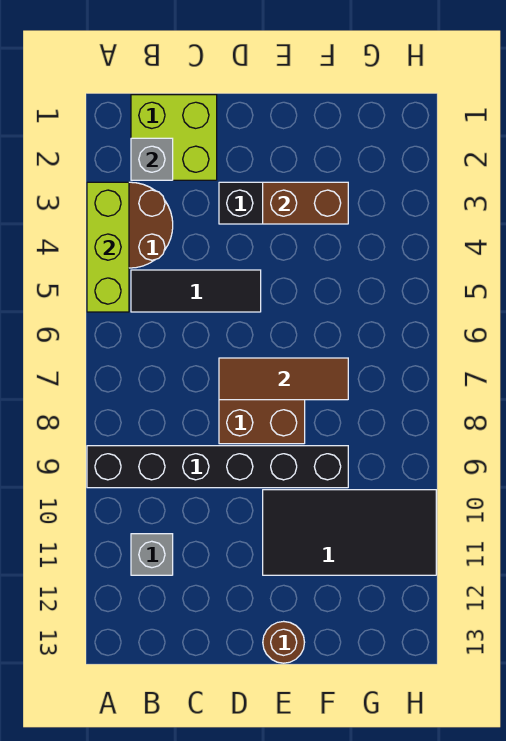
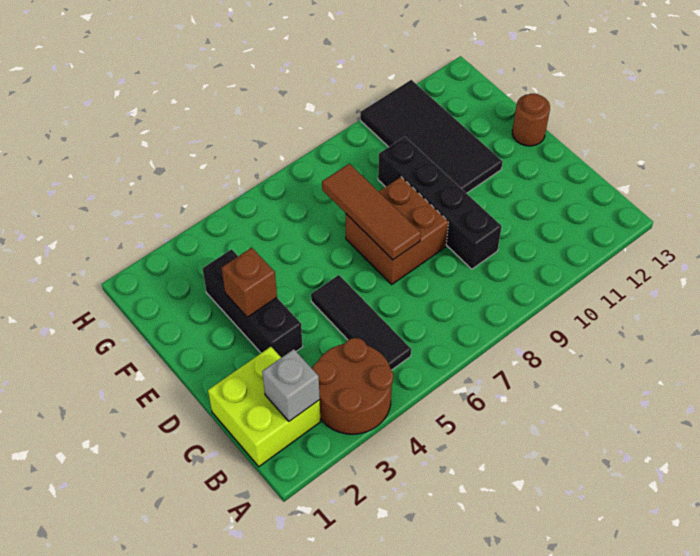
lime brick A3:A5 level 2 -> none
black brick A9:F9 level 1 -> black brick C9:F9 level 1
grey brick B11 level 1 -> none
brown brick E3:F3 level 2 -> brown brick E3 level 2

